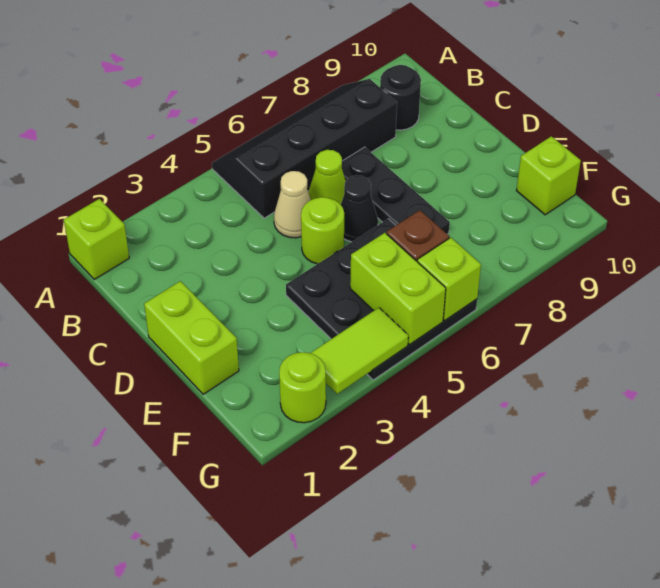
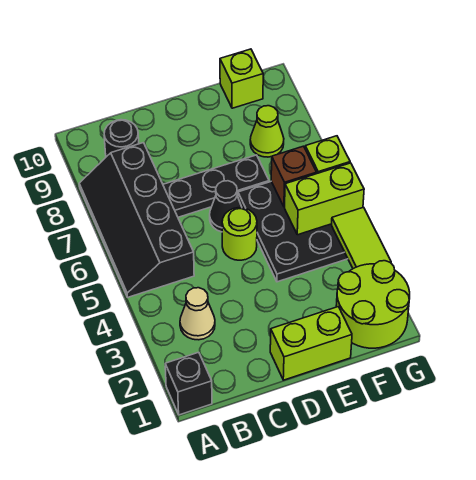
lime brick A1 level 1 -> black brick A1 level 1
tan cone C5 level 1 -> tan cone B3 level 1
lime cone C6 level 1 -> lime cone F8 level 1
lime round brick G2 level 1 -> lime round brick F1:G2 level 1

